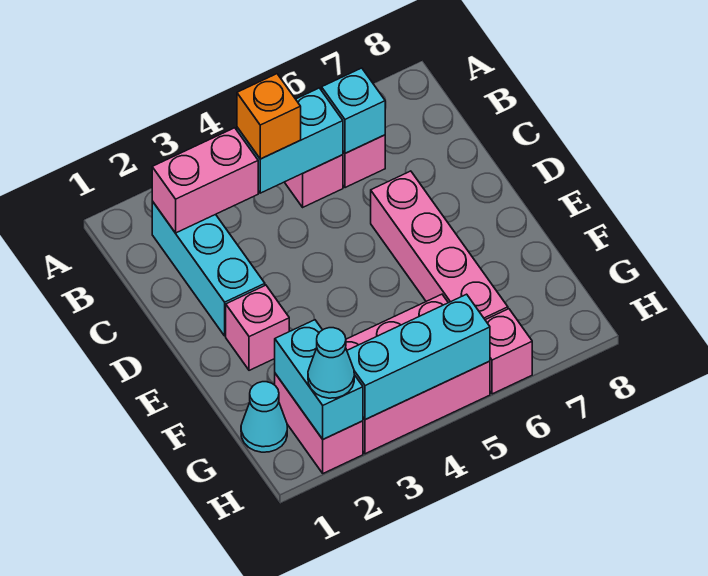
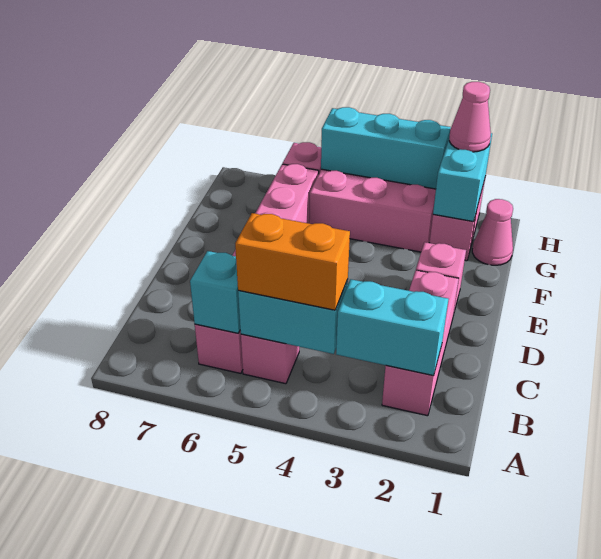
cyan brick B2:D2 level 1 -> pink brick B2:D2 level 1
pink brick B2:B3 level 2 -> cyan brick B2:B3 level 2
orange brick B4 level 3 -> orange brick B4:B5 level 3
cyan cone G1 level 1 -> pink cone G1 level 1
cyan cone H2 level 3 -> pink cone H2 level 3

